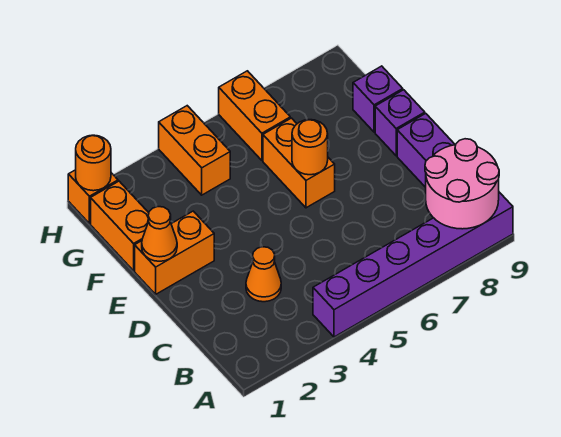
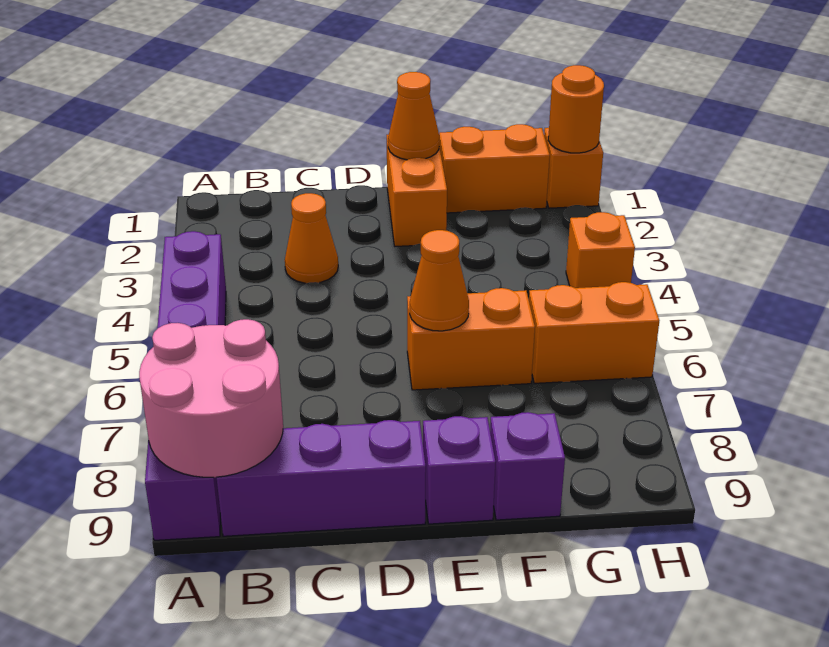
orange round brick E6 level 2 -> orange cone E6 level 2
orange brick G4:H4 level 1 -> orange brick H4 level 1

